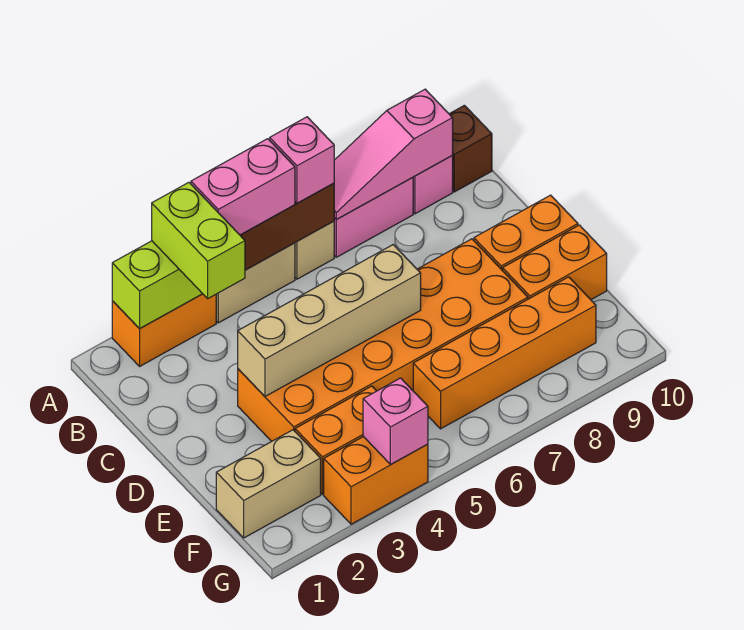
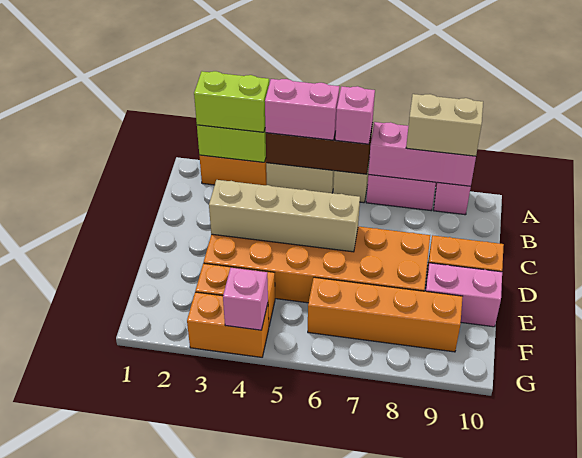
lime brick A3:B3 level 3 -> lime brick A2:A3 level 3
pink slope A7:A9 level 2 top 9 -> pink brick A7:A9 level 2
brown brick A10 level 1 -> none
orange brick E9:E10 level 1 -> pink brick E9:E10 level 1
tan brick F1:F2 level 1 -> tan brick A8:A9 level 3

